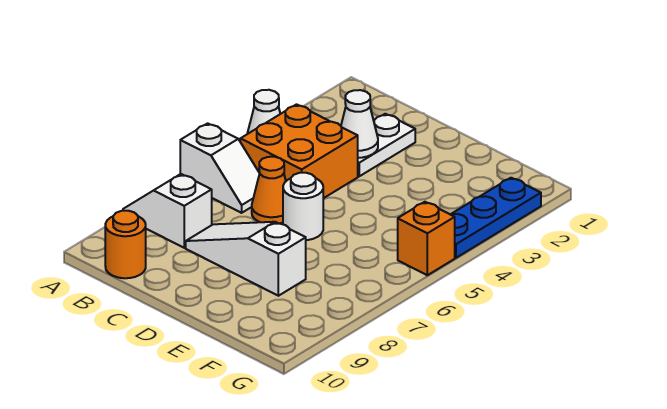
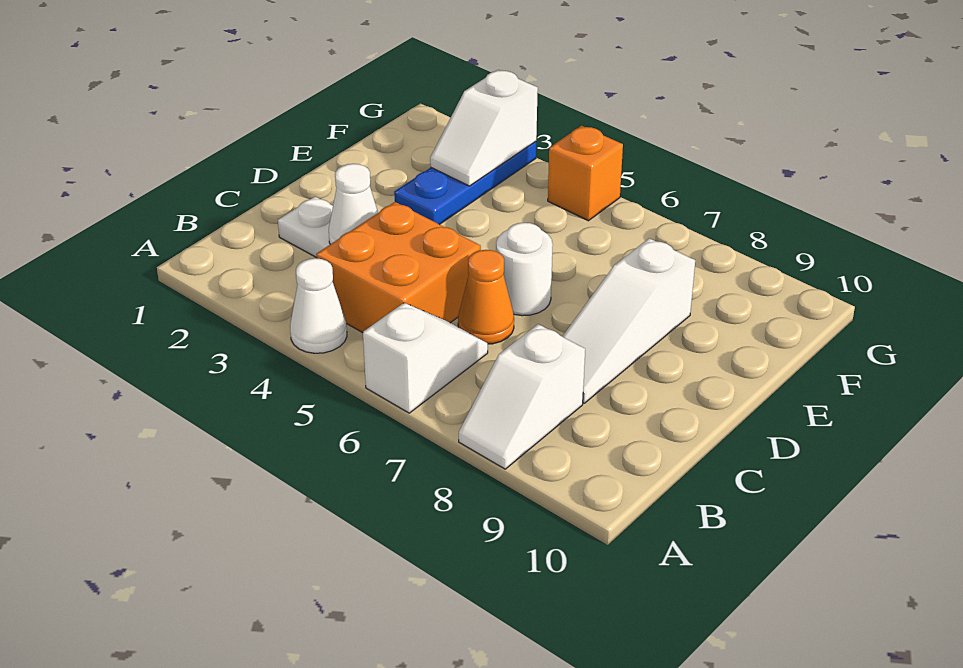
orange round brick B10 level 1 -> none
none -> white slope F3:G3 level 2 top G
blue plate G2:G4 level 1 -> blue plate E3:G3 level 1

